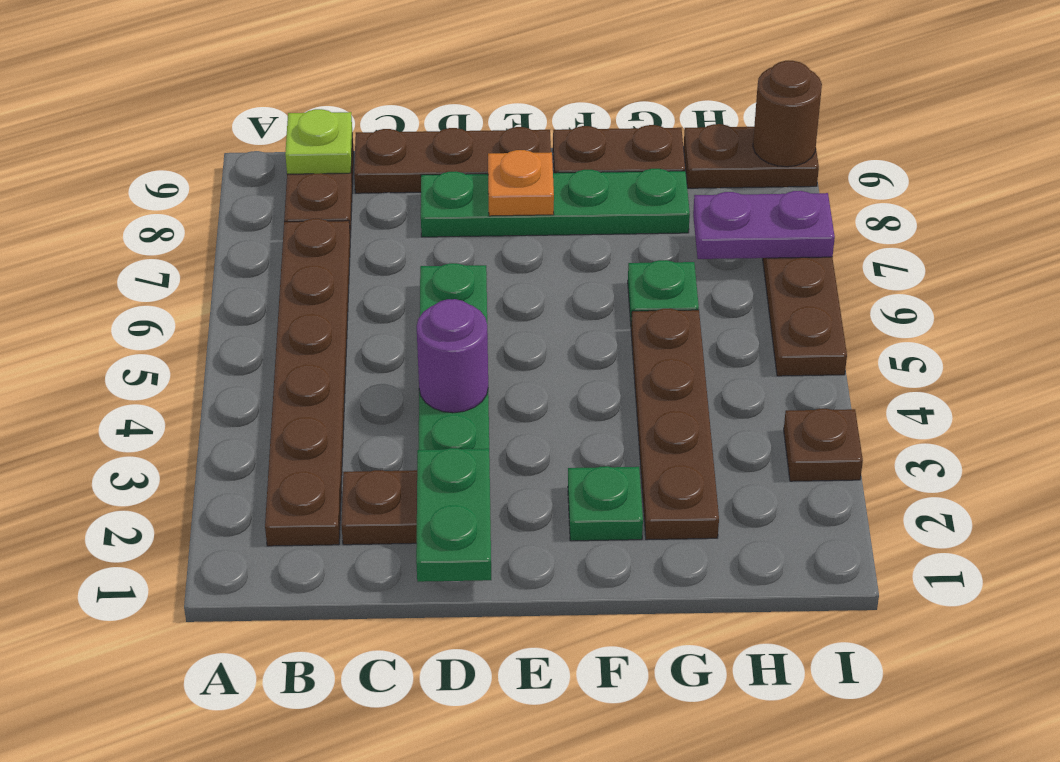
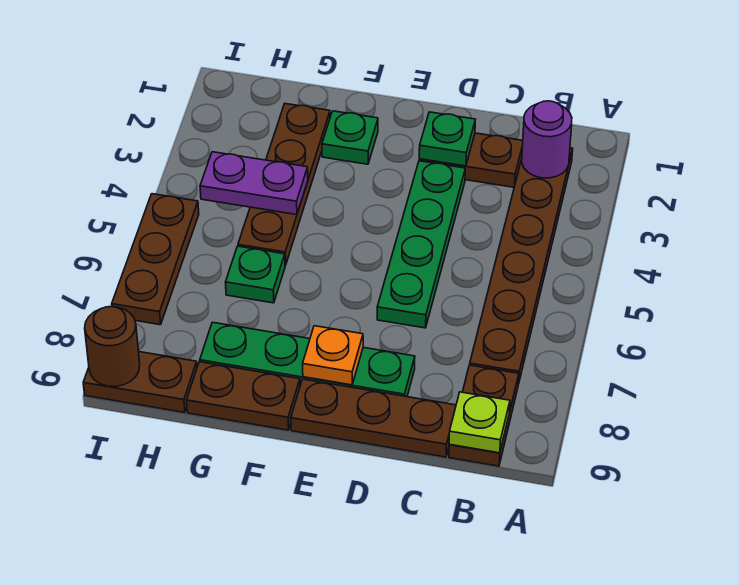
green plate D1:D2 level 2 -> green plate D2 level 2
purple round brick D4 level 2 -> purple round brick B2 level 2
purple plate H7:I7 level 2 -> purple plate G4:H4 level 2
brown plate I3 level 1 -> none

